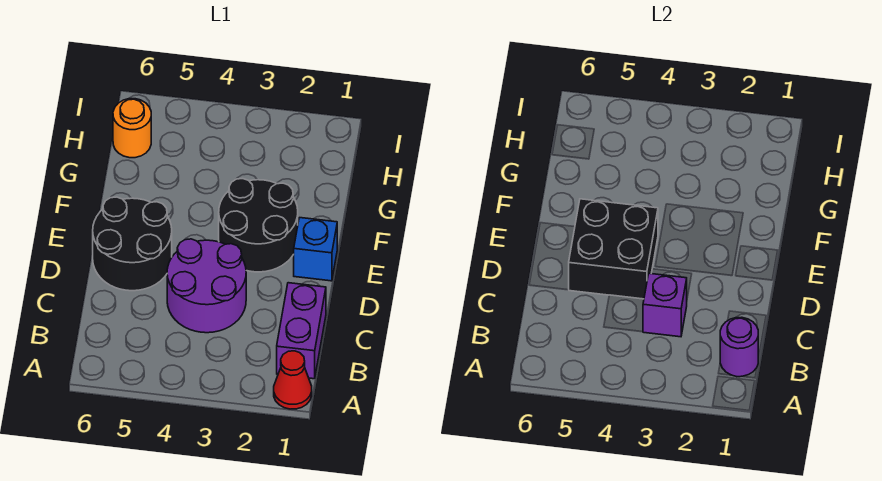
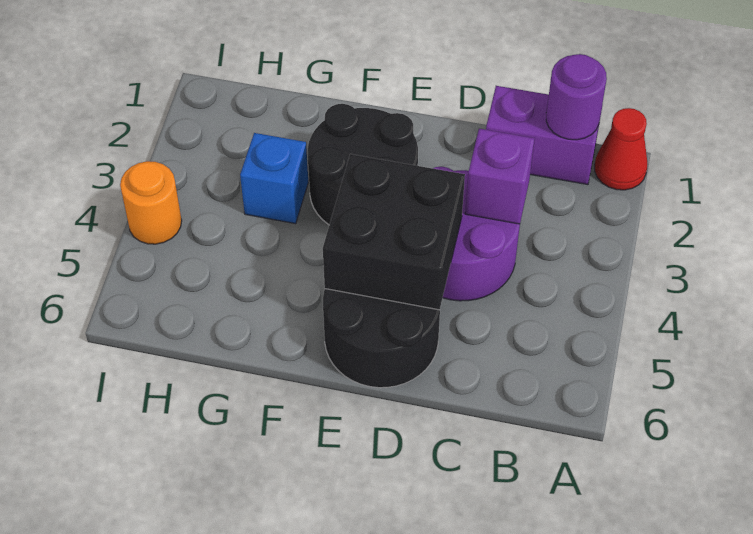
blue brick E1 level 1 -> blue brick G3 level 1
orange round brick H6 level 1 -> orange round brick I4 level 1

